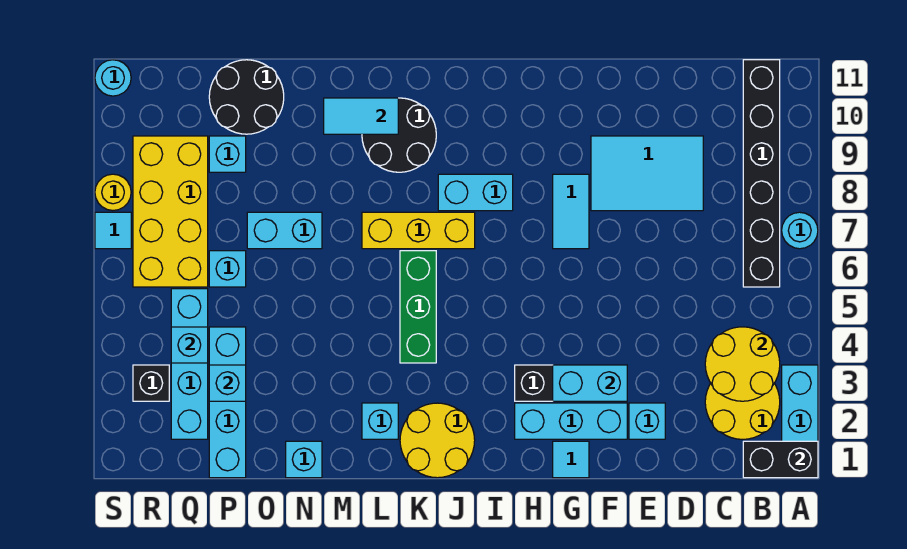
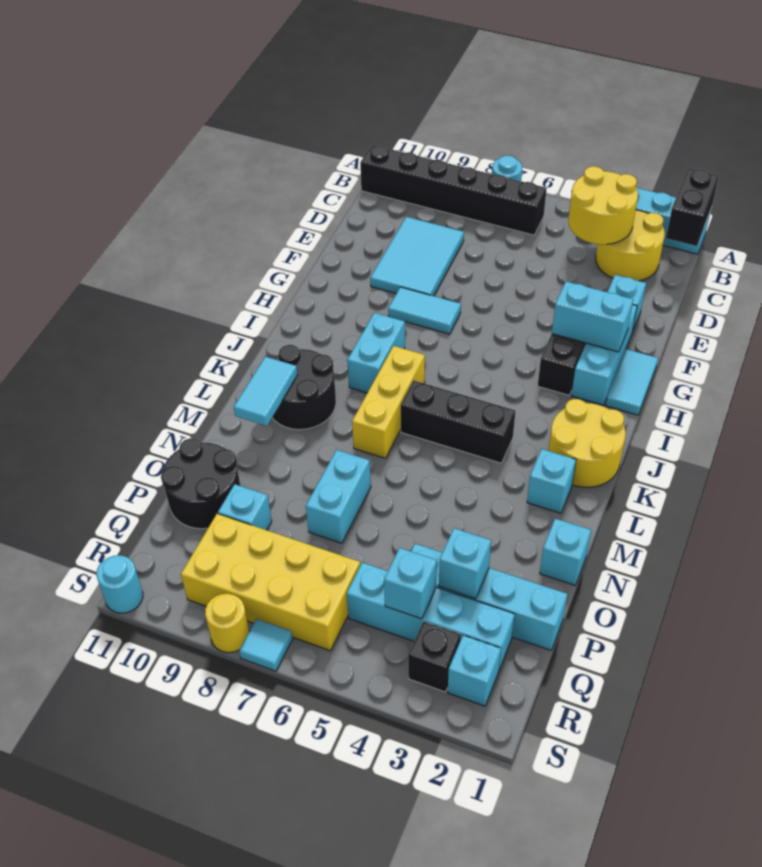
cyan brick F3:G3 level 2 -> cyan brick G2:G3 level 2
cyan tile G1 level 1 -> cyan tile G1:H1 level 1
green brick K4:K6 level 1 -> black brick K4:K6 level 1
cyan brick P6 level 1 -> cyan brick R2 level 1

